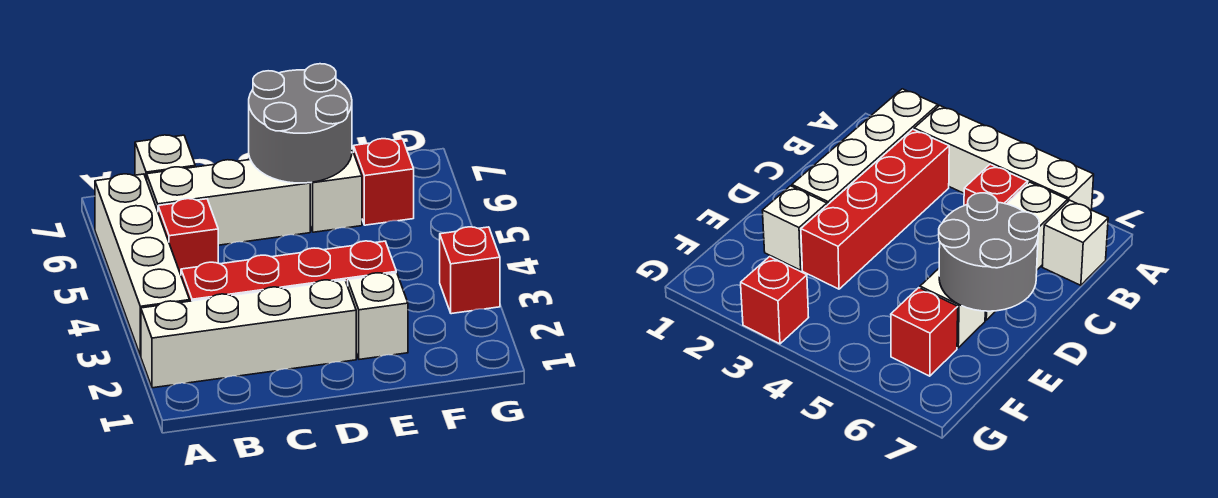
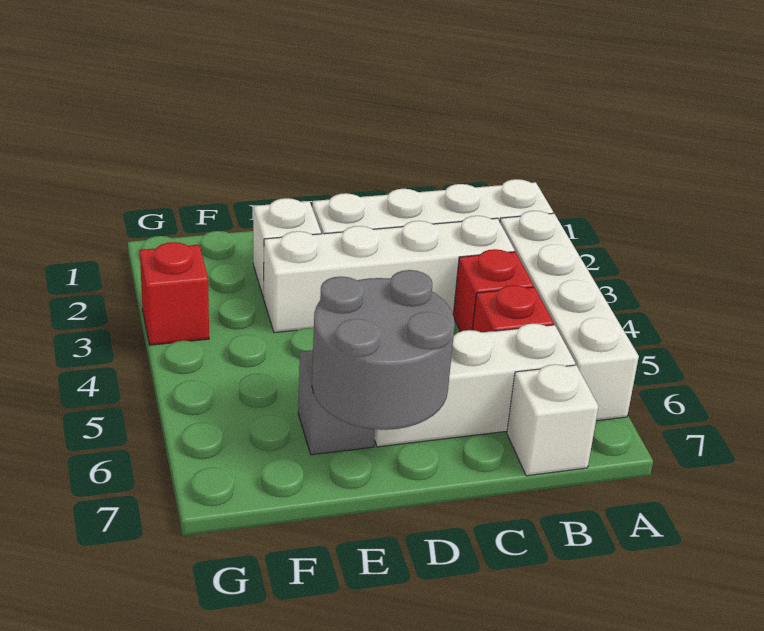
red brick B3:E3 level 1 -> white brick B3:E3 level 1
white brick E6 level 1 -> grey brick E6 level 1
red brick F6 level 1 -> red brick B4 level 1

